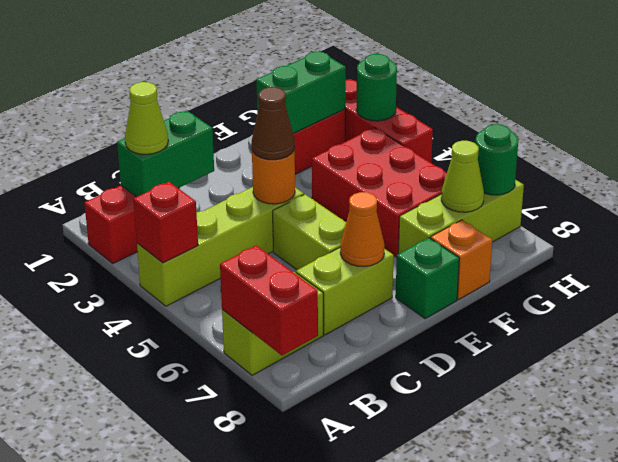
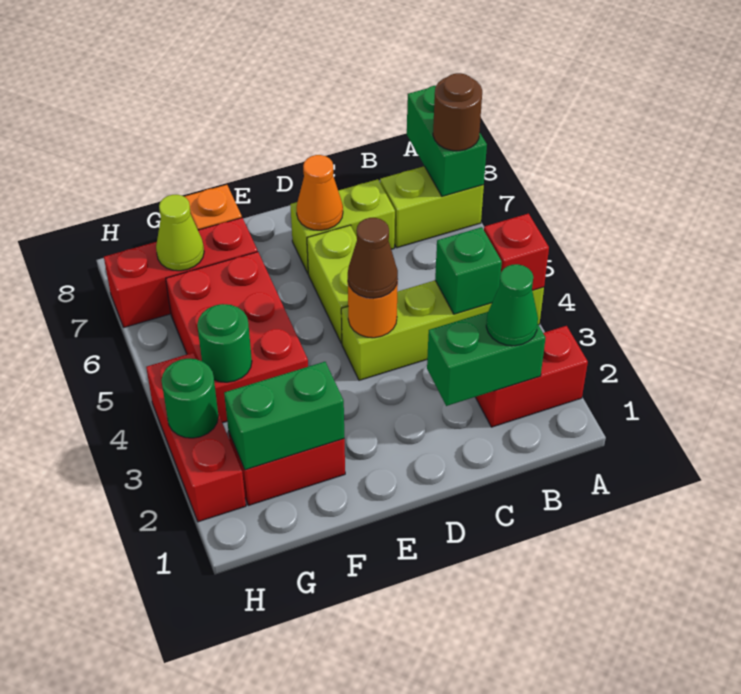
red brick A7:A8 level 2 -> green brick A7:A8 level 2
none -> brown round brick A7 level 3
lime cone B2 level 3 -> green cone B2 level 3
green brick E8 level 1 -> green brick B4 level 2
lime brick F7:H7 level 1 -> red brick F7:H7 level 1
green round brick H7 level 2 -> green round brick G4 level 2

